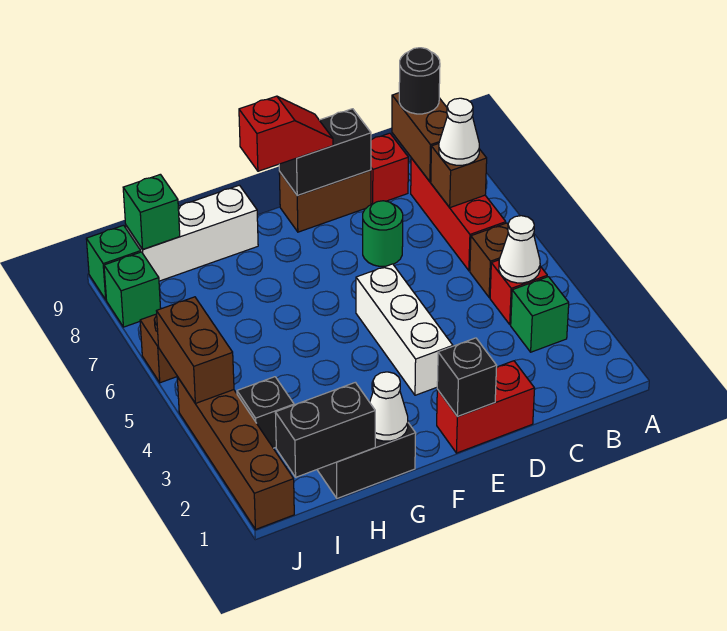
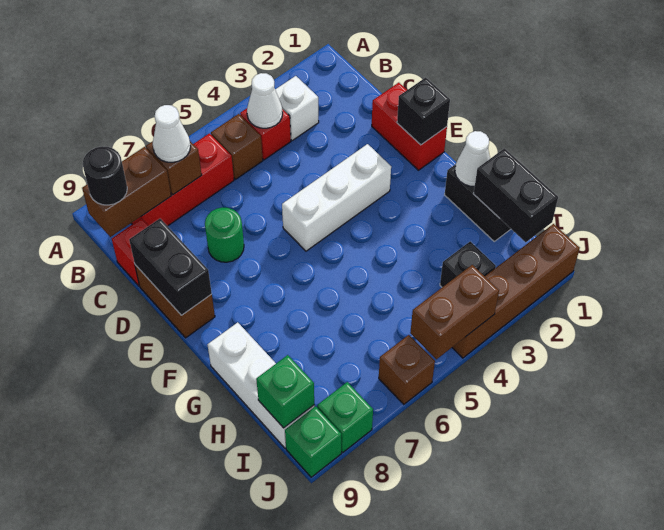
green brick B3 level 1 -> white brick B3 level 1
red slope E9:F9 level 3 top F -> none

